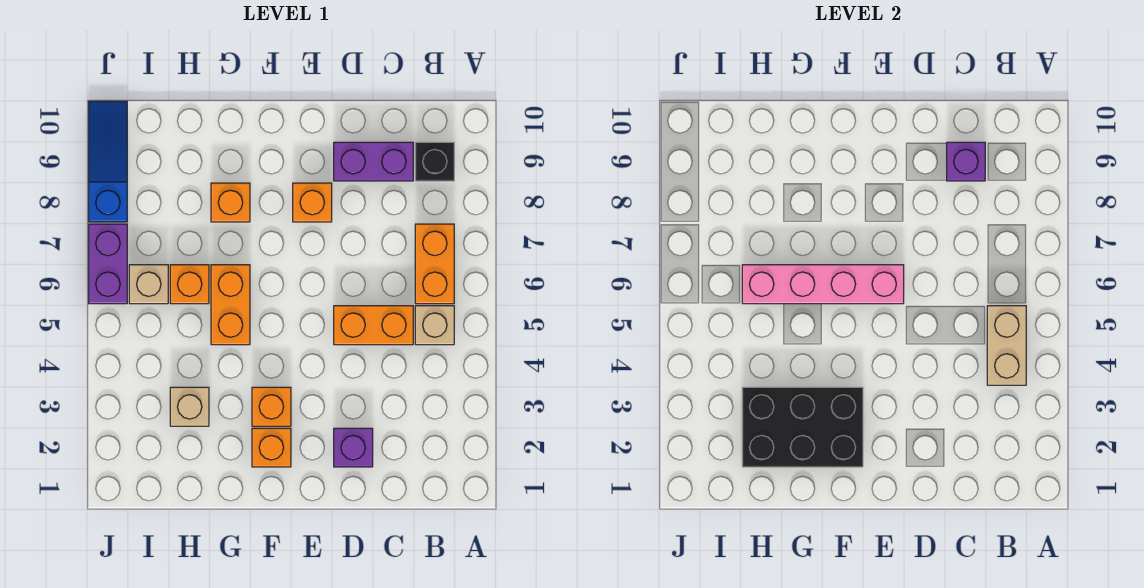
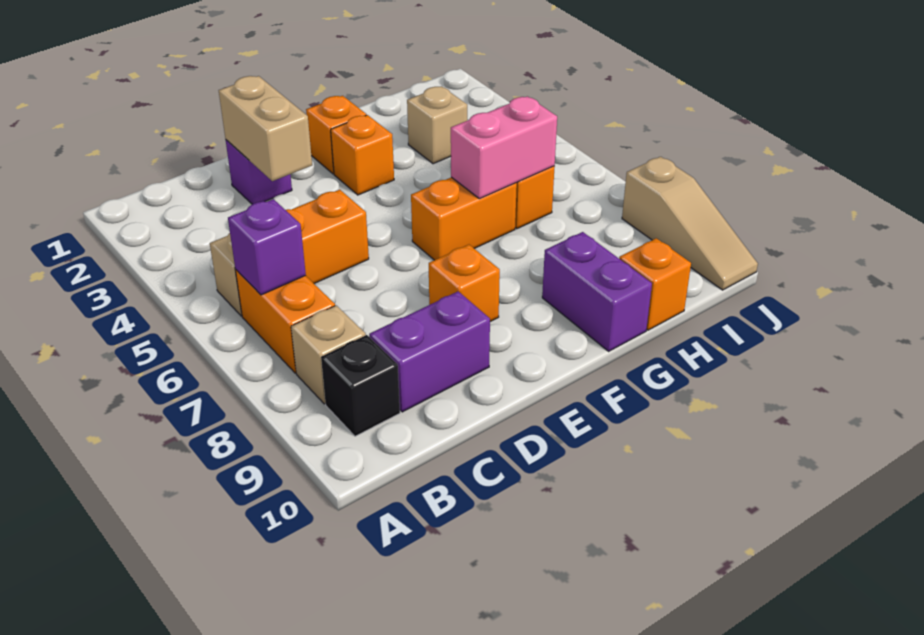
tan brick B4:B5 level 2 -> tan brick D2:D3 level 2
purple brick C9 level 2 -> purple brick B6 level 2
pink brick E6:H6 level 2 -> pink brick G6:H6 level 2
black brick F2:H3 level 2 -> none
orange brick G5:G6 level 1 -> orange brick F6:G6 level 1
orange brick G8 level 1 -> orange brick H10 level 1
tan brick I6 level 1 -> tan brick B8 level 1
purple brick J6:J7 level 1 -> purple brick G9:G10 level 1
blue slope J8:J10 level 1 top 8 -> tan slope J8:J10 level 1 top 8

